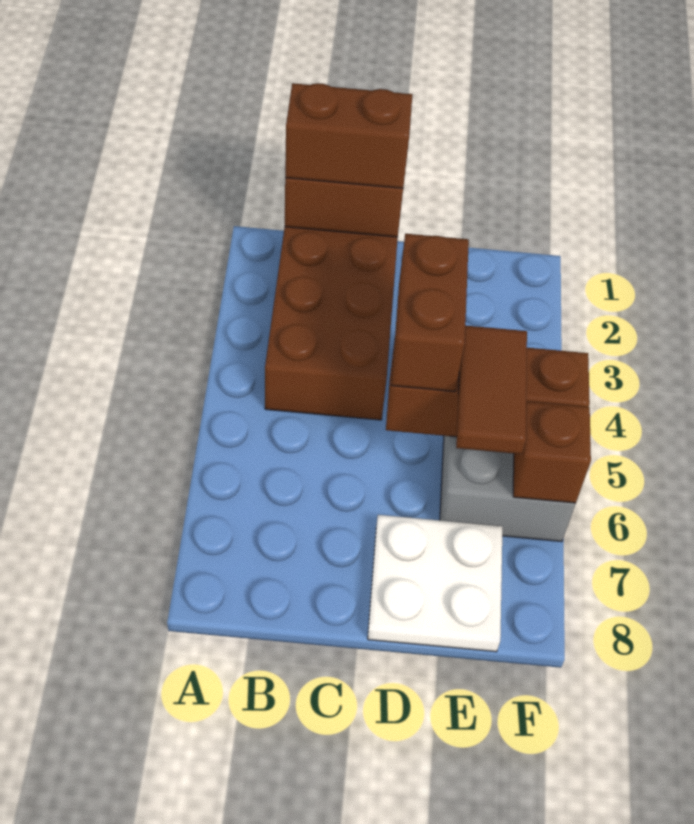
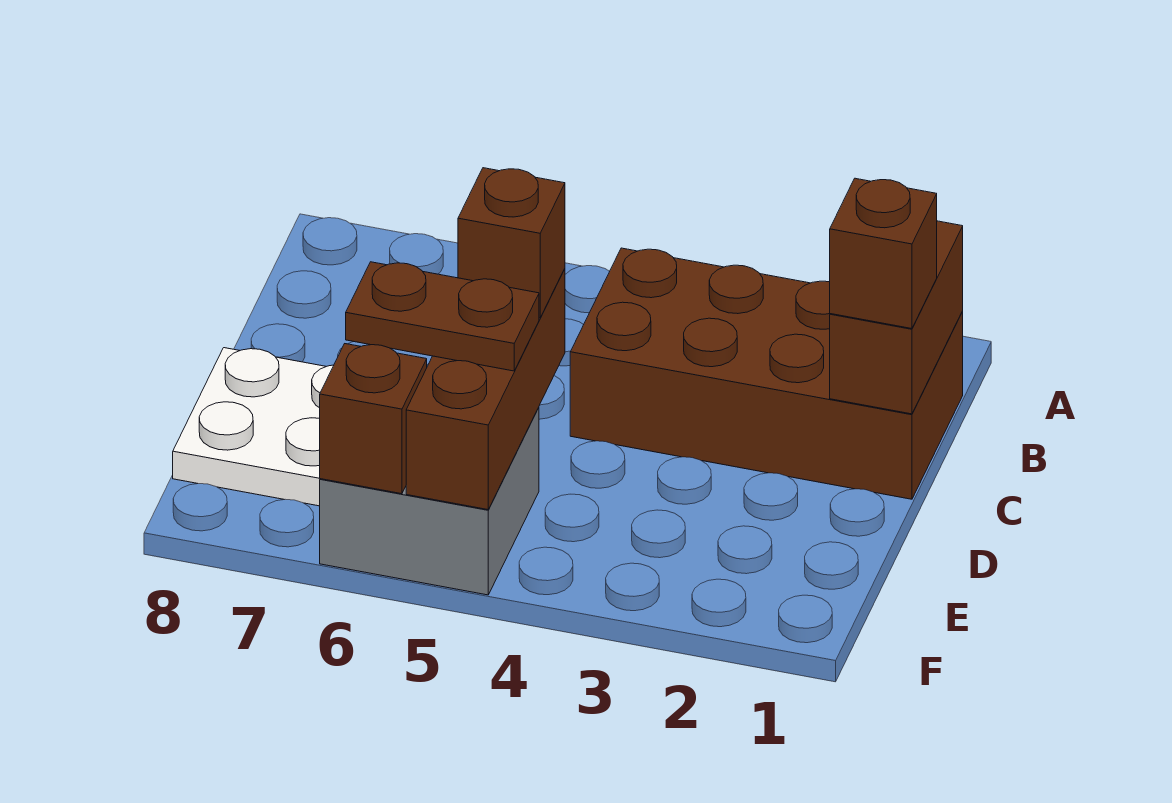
brown brick B1:C1 level 3 -> brown brick C1 level 3
brown brick D4:D5 level 3 -> brown brick D5 level 3
brown tile E5:E6 level 3 -> brown plate E5:E6 level 3

